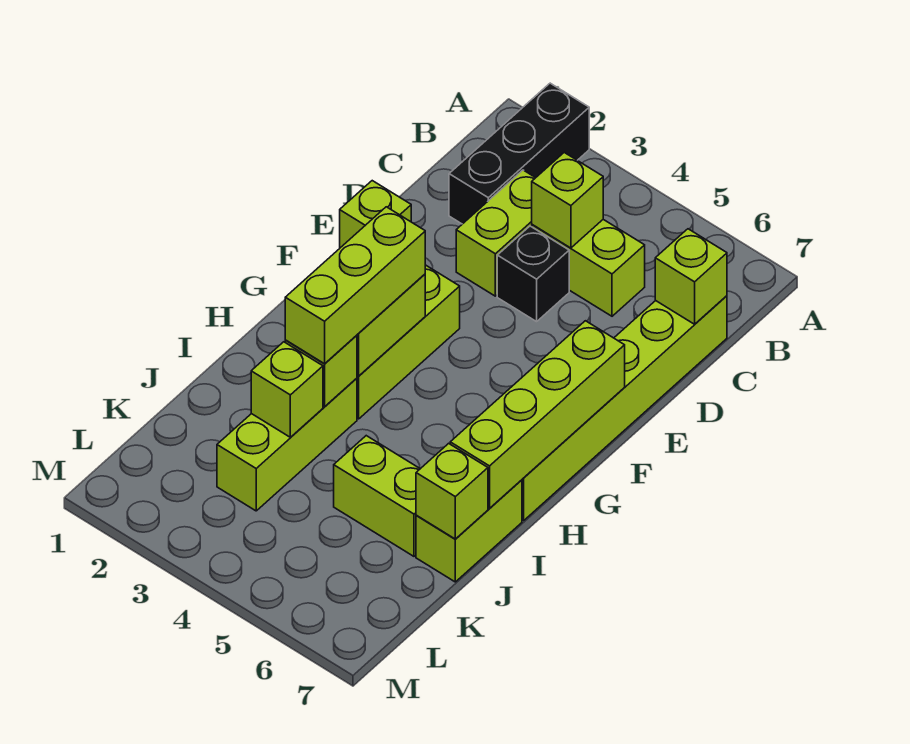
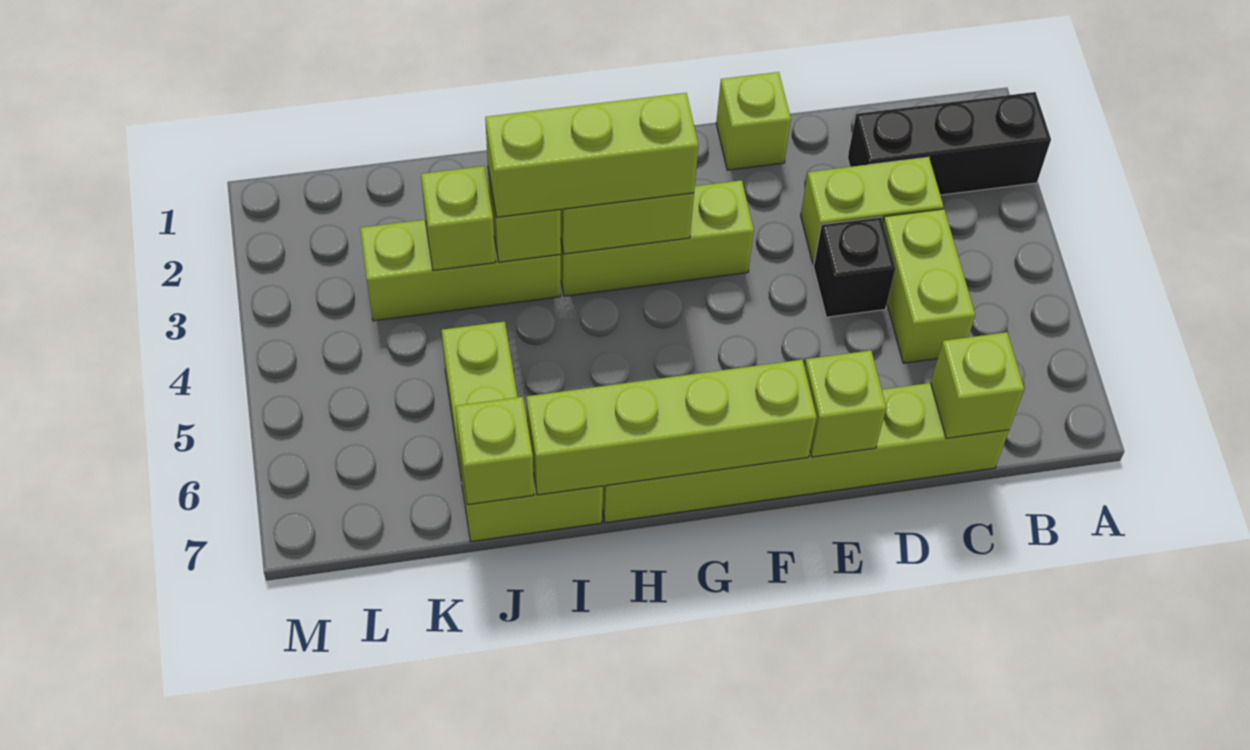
lime brick C4 level 2 -> lime brick E7 level 2

